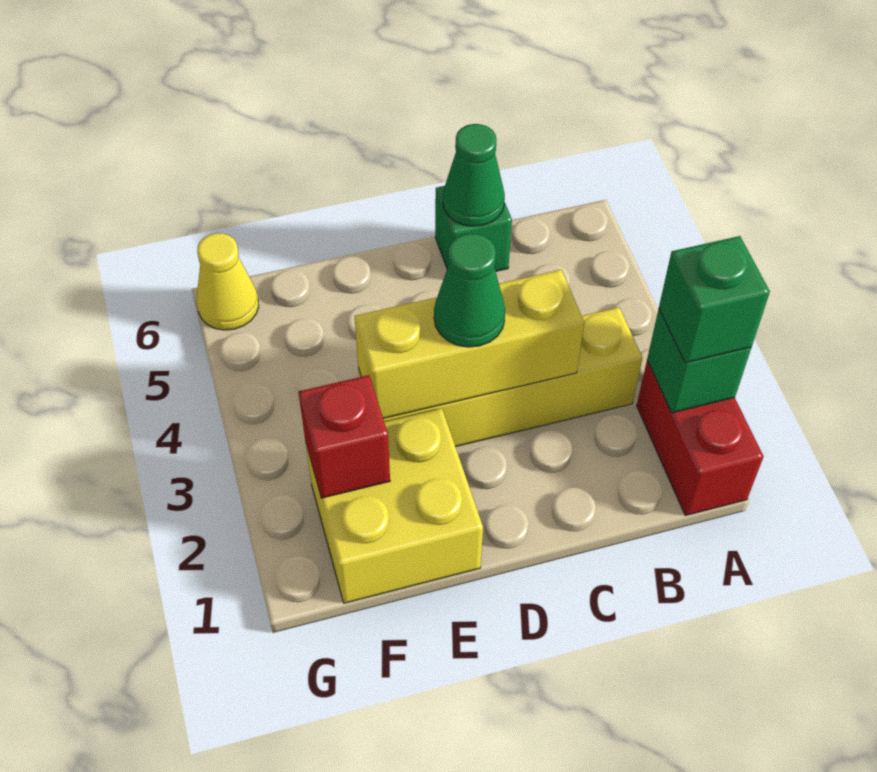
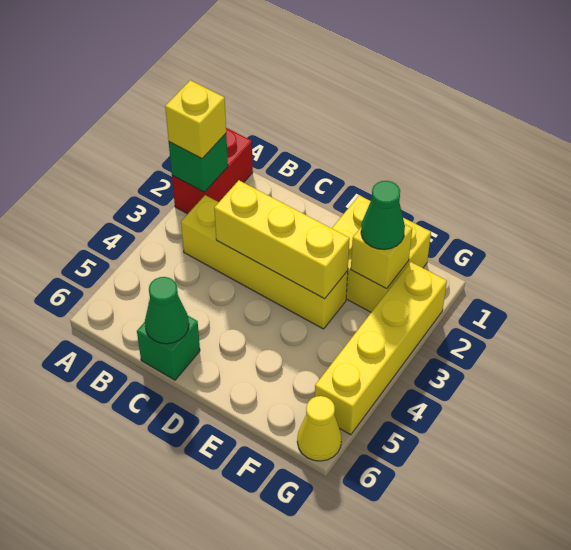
green brick A2 level 3 -> yellow brick A2 level 3
green cone D3 level 3 -> green cone F2 level 3
red brick F2 level 2 -> yellow brick F2 level 2
none -> yellow brick G2:G5 level 1

